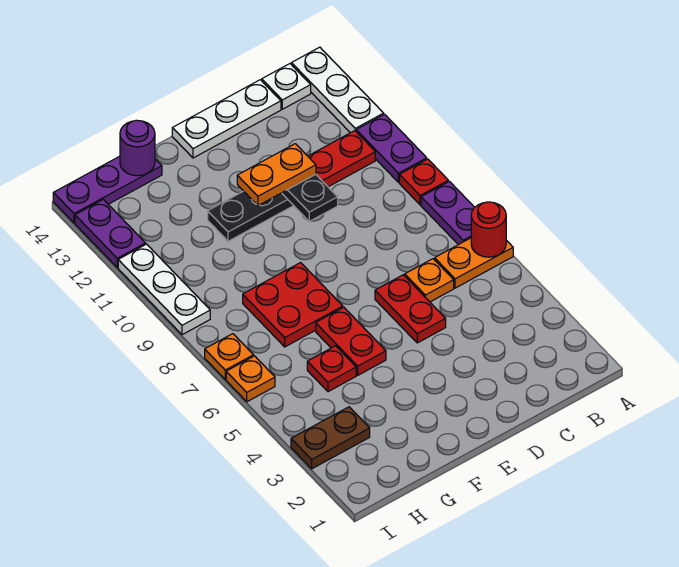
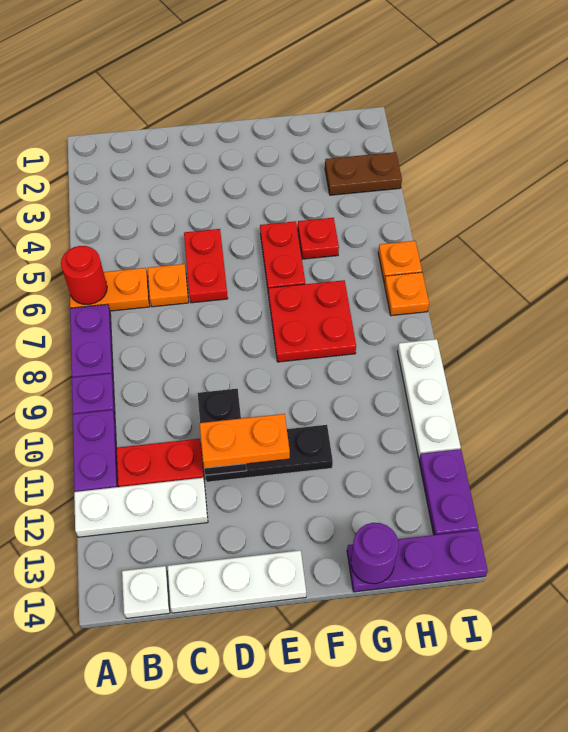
red plate A9 level 1 -> purple plate A9 level 1
white plate A12:A14 level 1 -> white plate A12:C12 level 1

